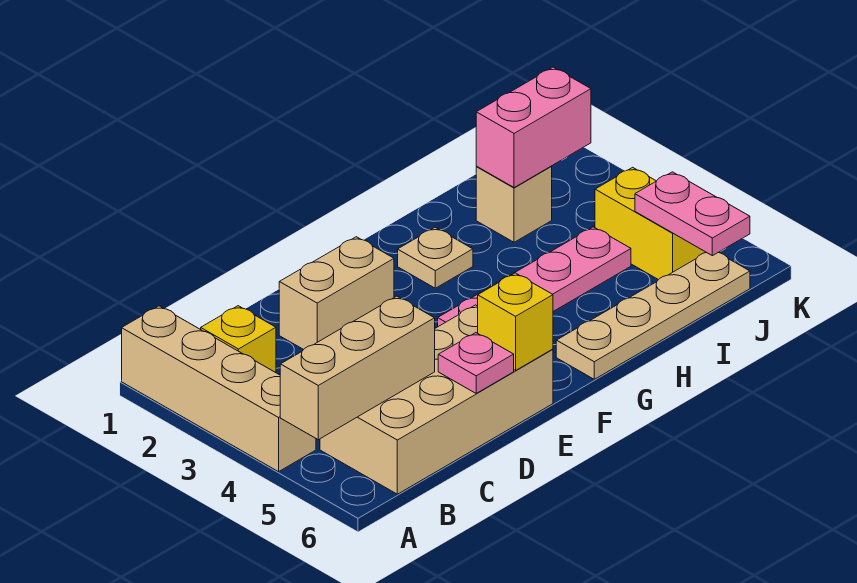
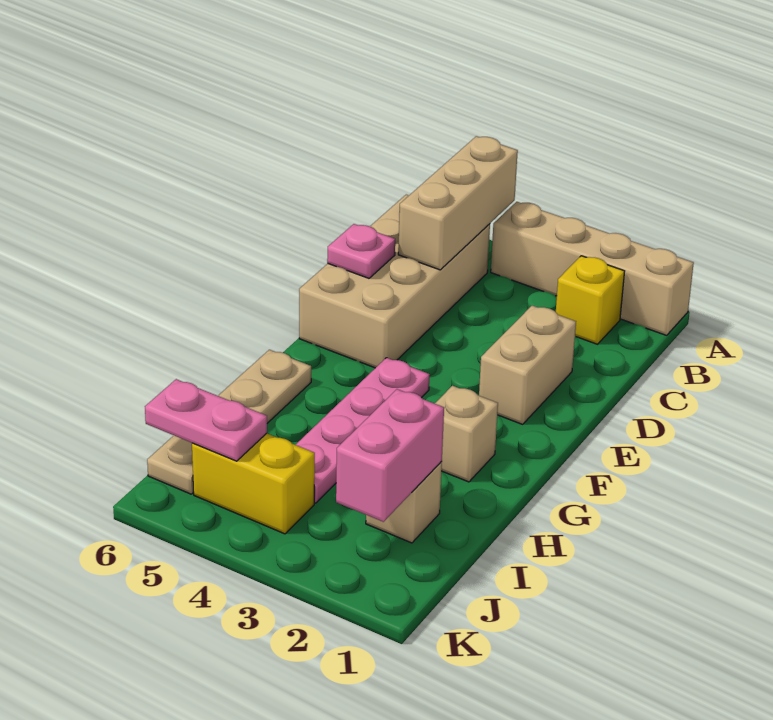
yellow brick E6 level 2 -> none
tan plate G2 level 1 -> tan brick G2 level 1

